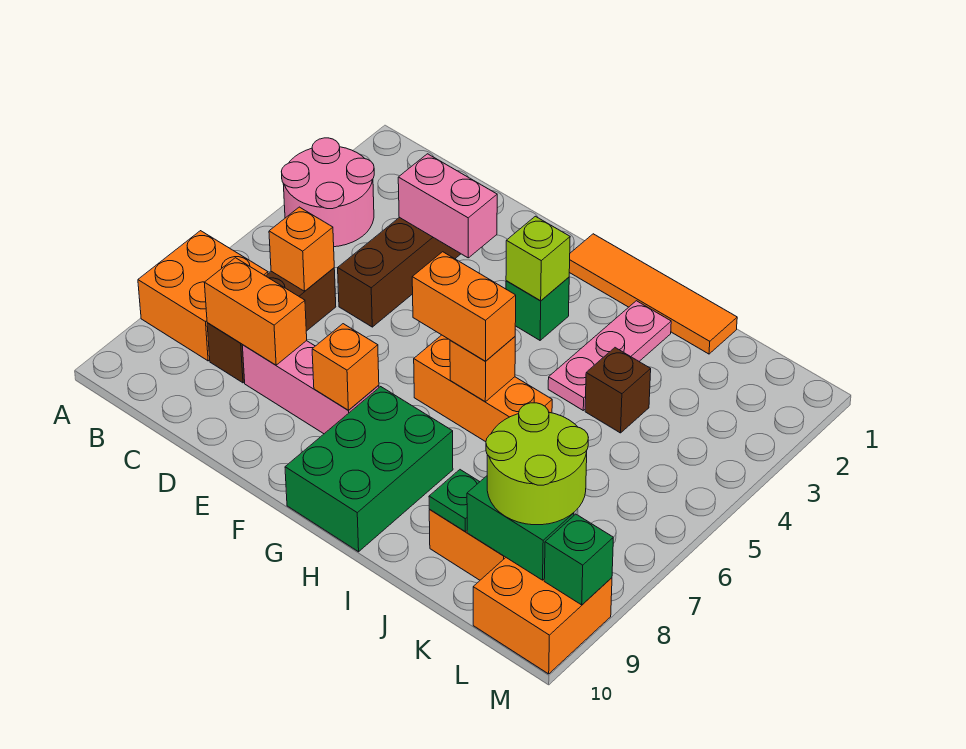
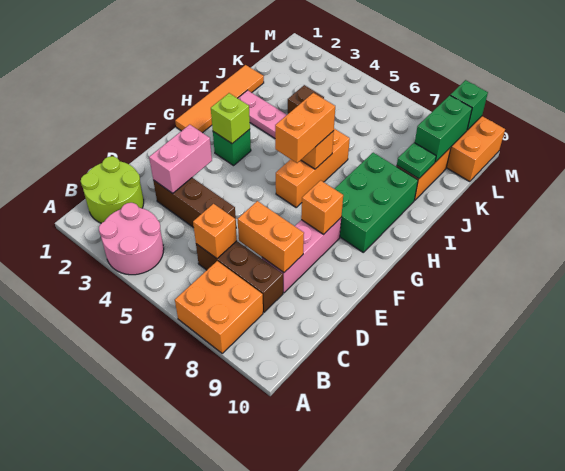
orange brick C8:D8 level 2 -> orange brick D7:D8 level 2
green brick G8:H10 level 1 -> green brick G8:I9 level 1
lime round brick K8:L9 level 3 -> lime round brick B1:C2 level 1

